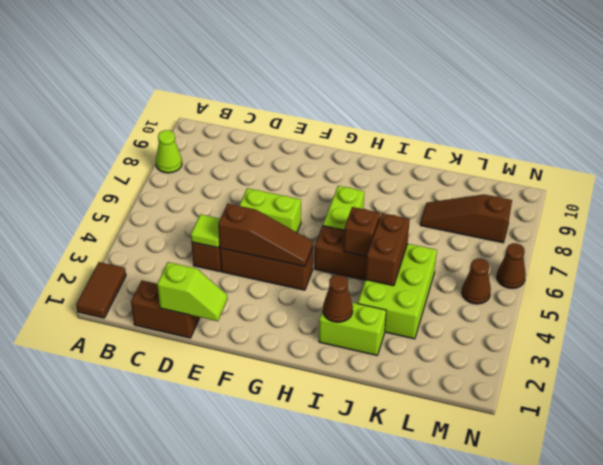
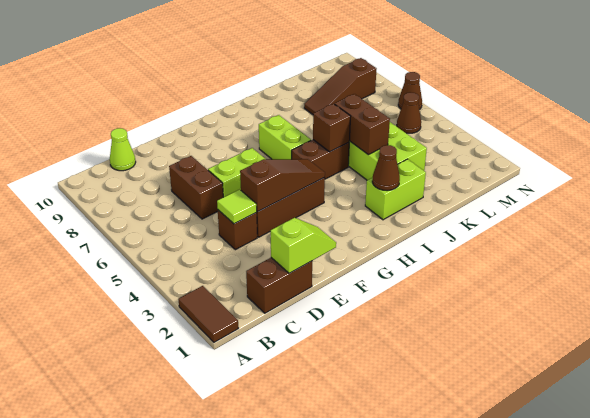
lime cone A8 level 1 -> lime cone C10 level 1
none -> brown brick D6:D7 level 1

